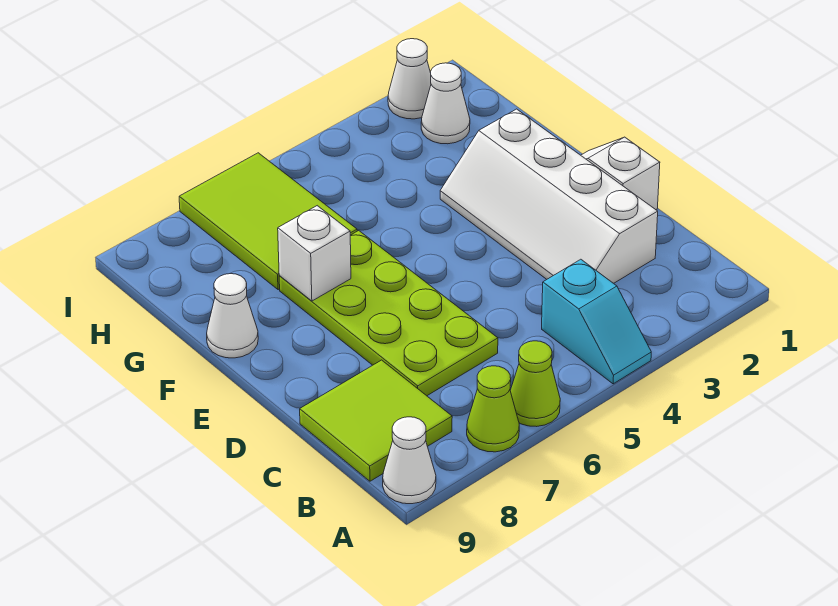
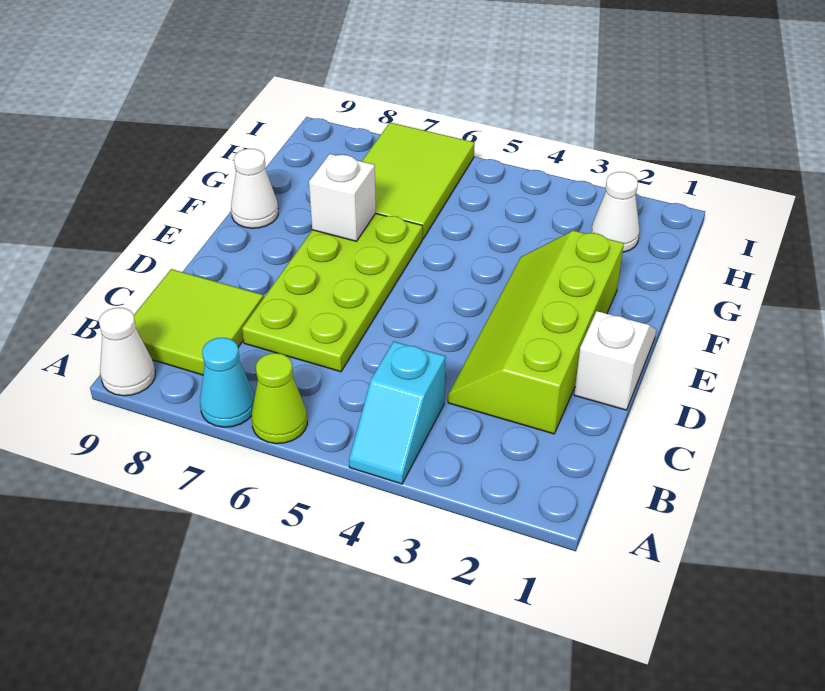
lime cone A7 level 1 -> cyan cone A7 level 1
white slope C2:F3 level 1 top 2 -> lime slope C2:F3 level 1 top 2
white cone I2 level 1 -> none

